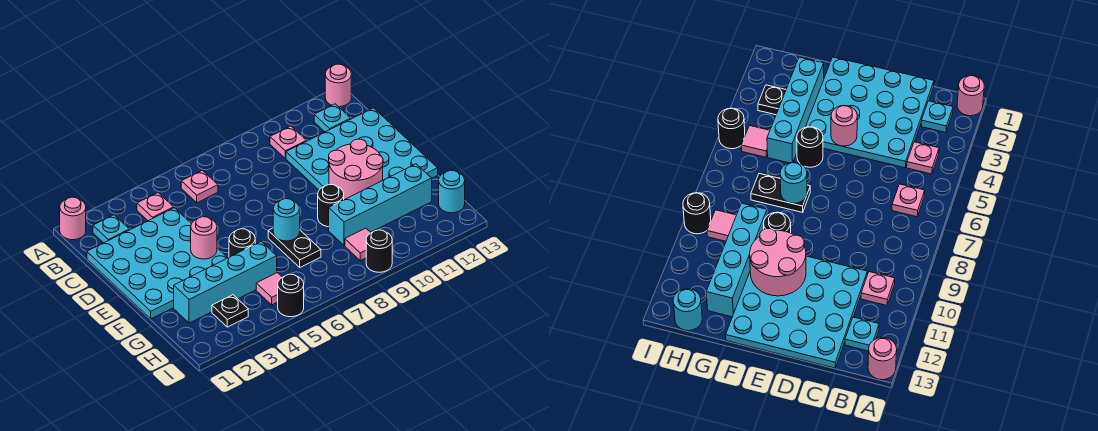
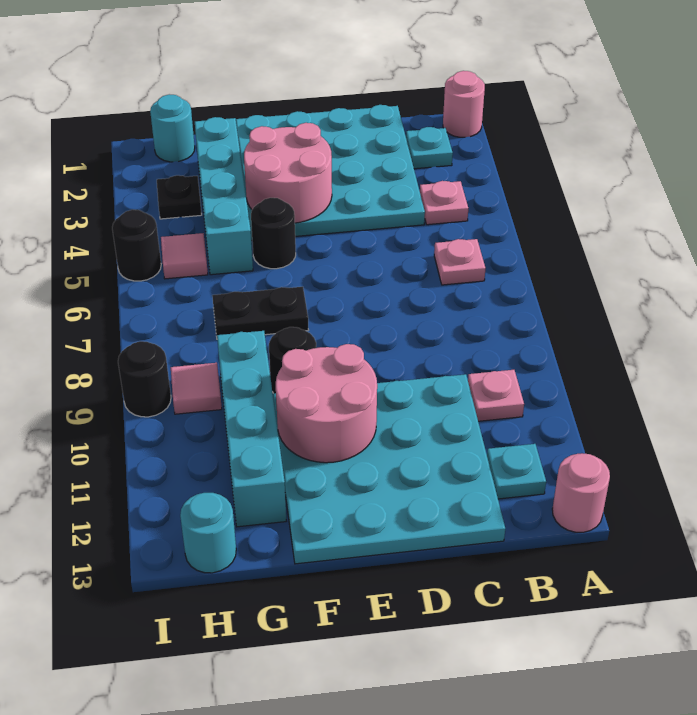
pink round brick E4 level 2 -> pink round brick E3:F4 level 2
cyan round brick F7 level 2 -> cyan round brick H1 level 1

